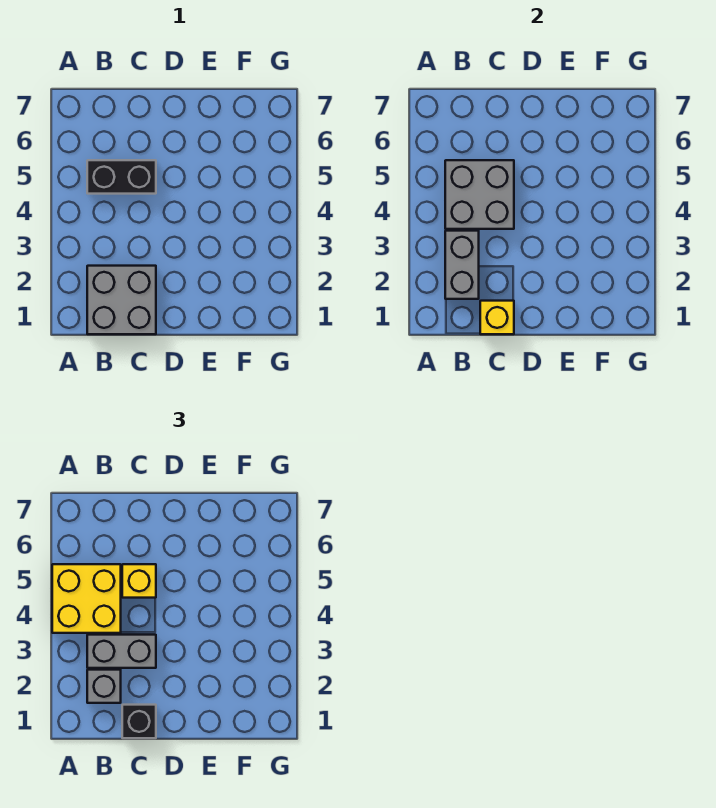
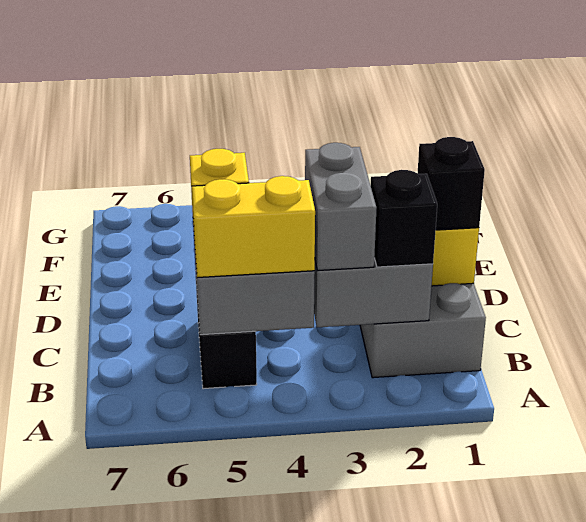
yellow brick A4:B5 level 3 -> yellow brick B4:B5 level 3
grey brick B2 level 3 -> black brick B2 level 3

